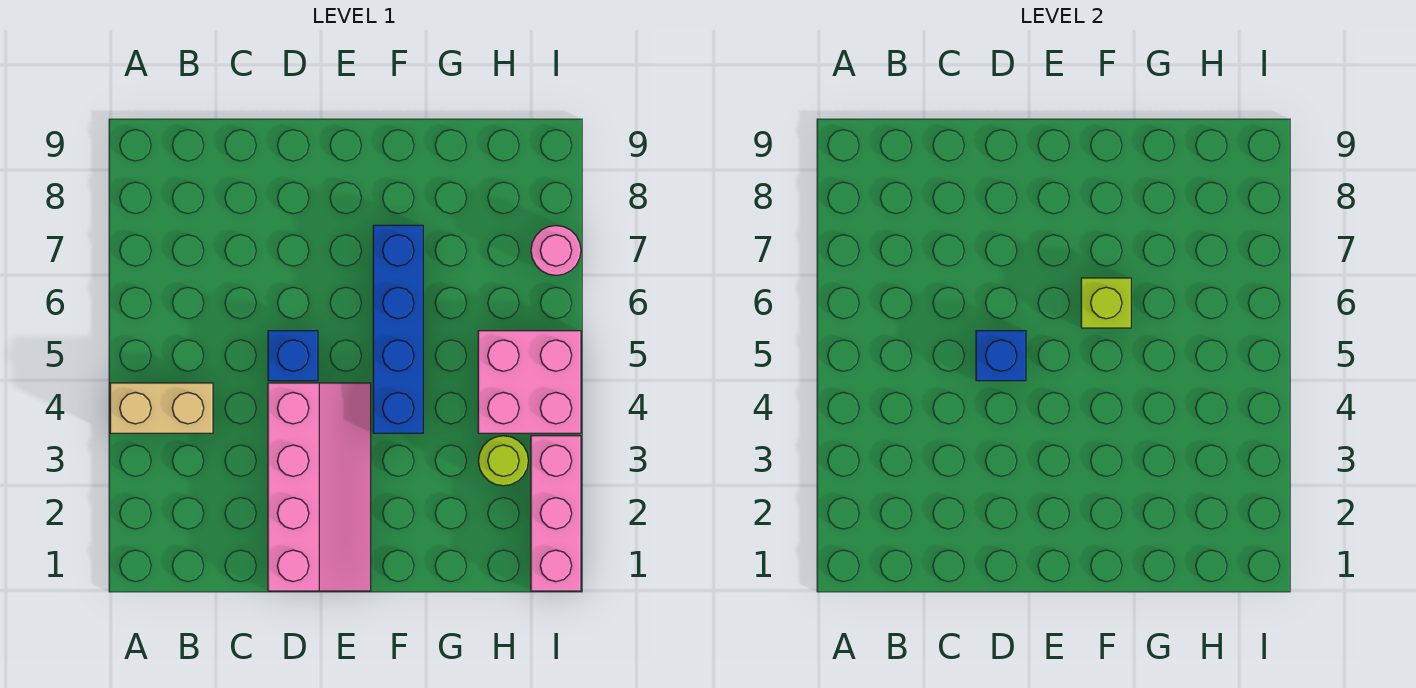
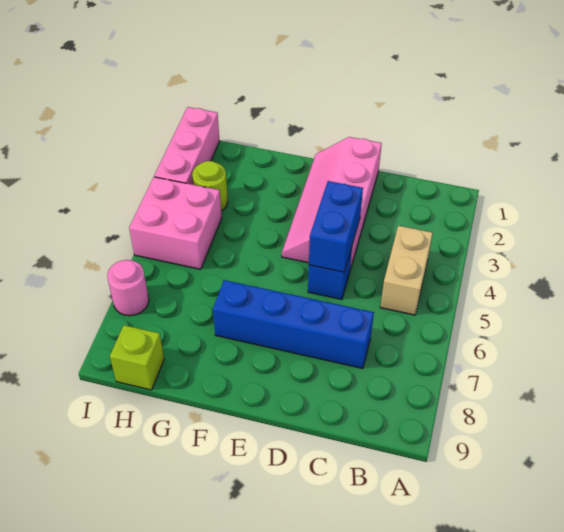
tan brick A4:B4 level 1 -> tan brick B4:B5 level 1
blue brick D5 level 2 -> blue brick D4:D5 level 2
blue brick F4:F7 level 1 -> blue brick C7:F7 level 1
lime brick F6 level 2 -> lime brick H9 level 1

